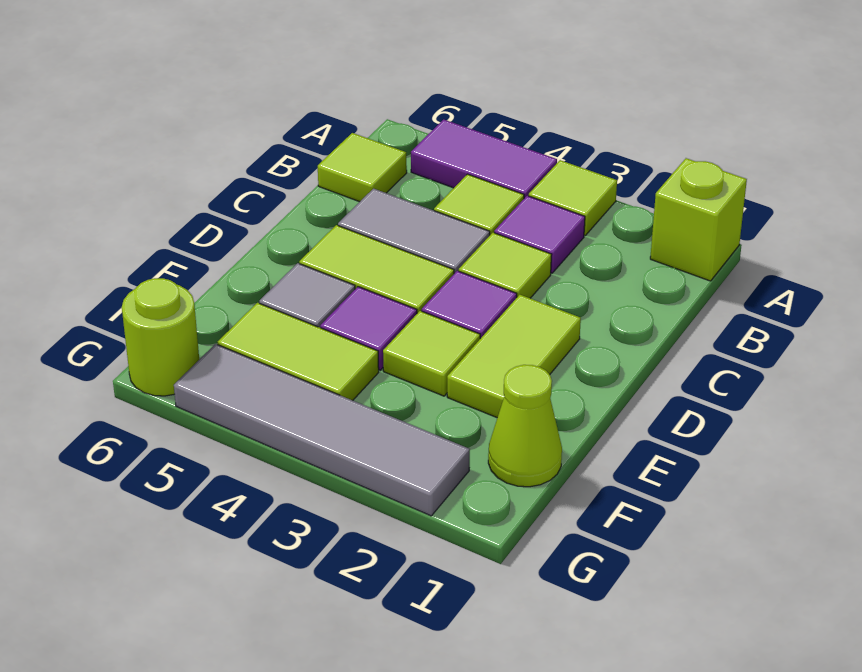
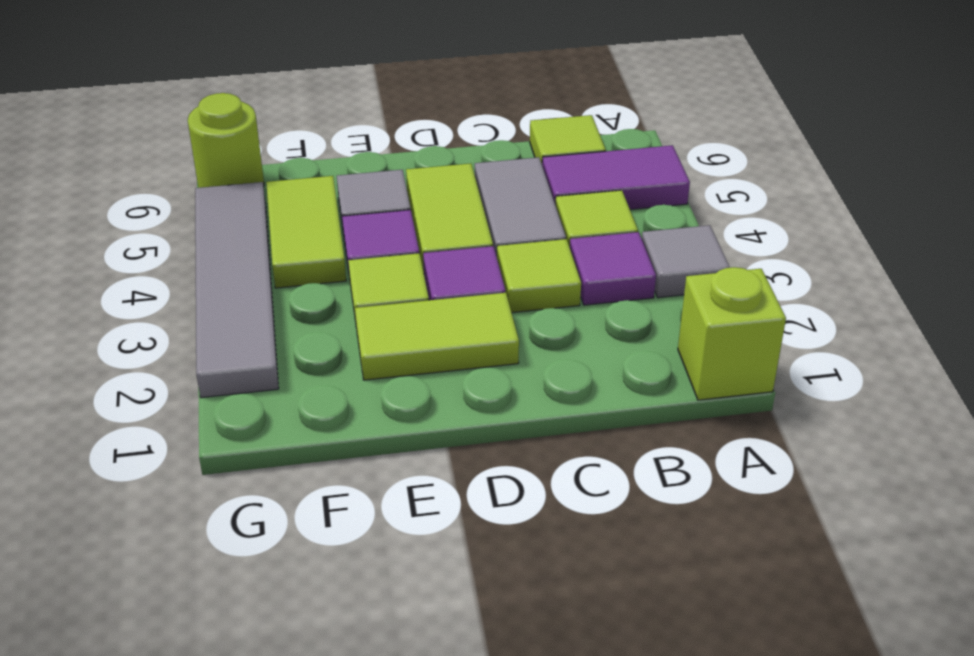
lime tile A3 level 1 -> grey tile A3 level 1
purple tile A4:A5 level 1 -> purple tile A5:B5 level 1
lime cone F1 level 1 -> none

